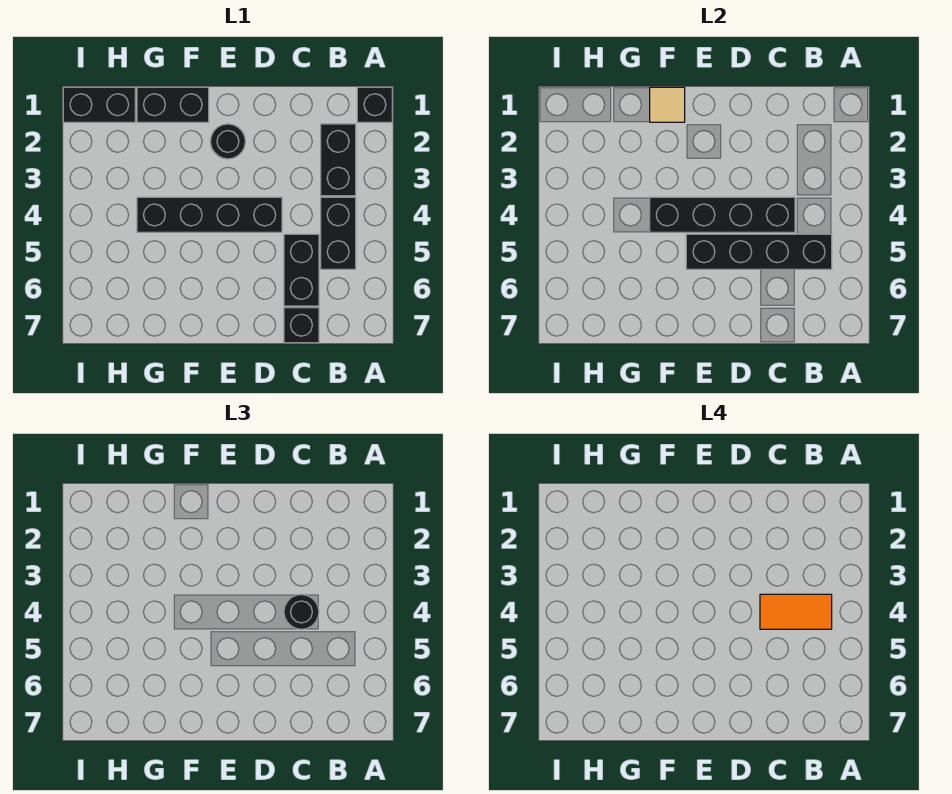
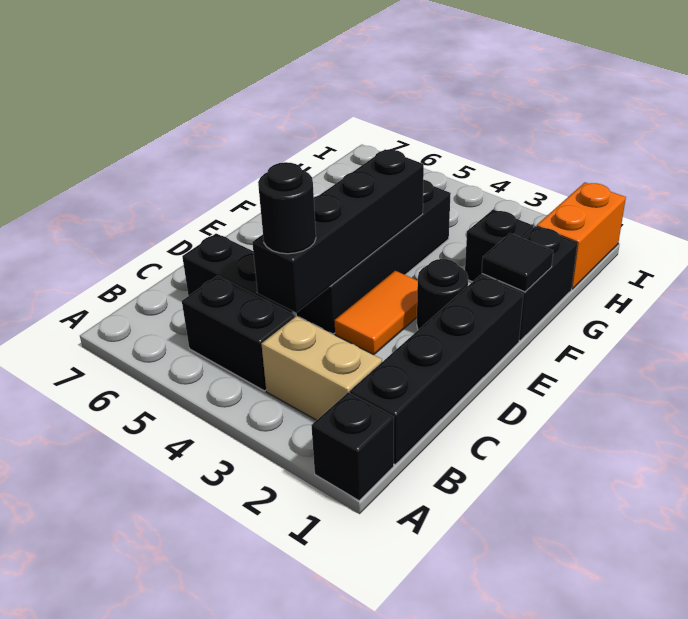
black brick B2:B3 level 1 -> tan brick B2:B3 level 1
orange tile B4:C4 level 4 -> orange tile D3:E3 level 1
black brick B5:E5 level 2 -> black brick B1:E1 level 1
black brick C7 level 1 -> black brick G2 level 1
tan tile F1 level 2 -> black tile F1 level 2
black brick H1:I1 level 1 -> orange brick H1:I1 level 1

